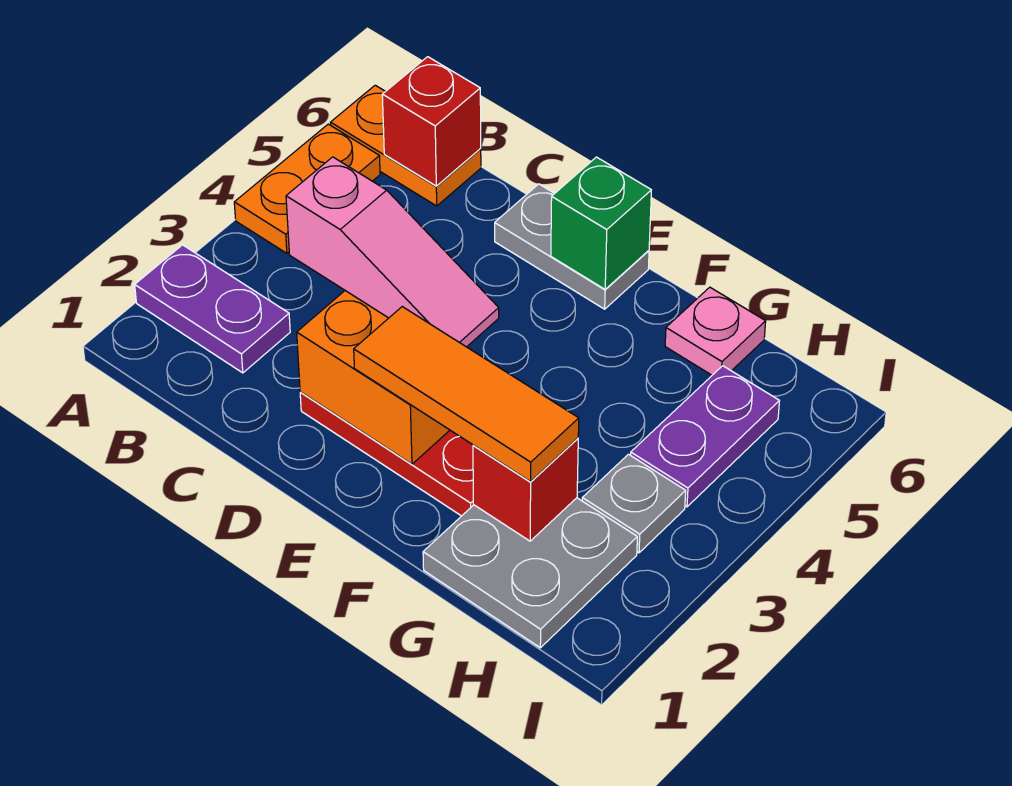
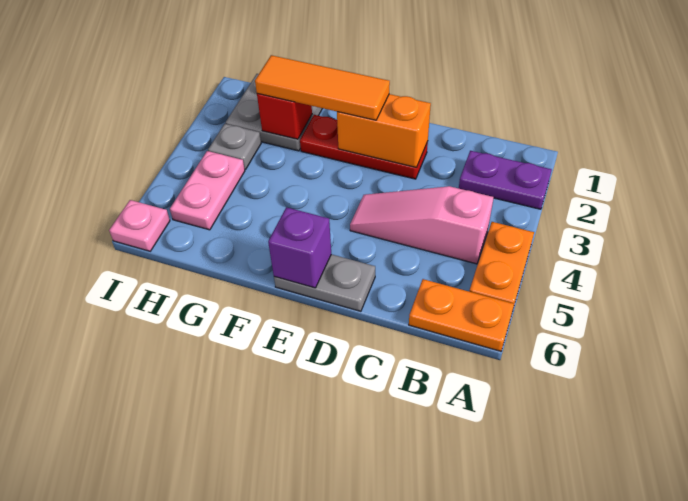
red brick B6 level 2 -> none
green brick E6 level 2 -> purple brick E6 level 2
pink plate G6 level 1 -> pink plate I6 level 1
purple plate H4:H5 level 1 -> pink plate H4:H5 level 1

